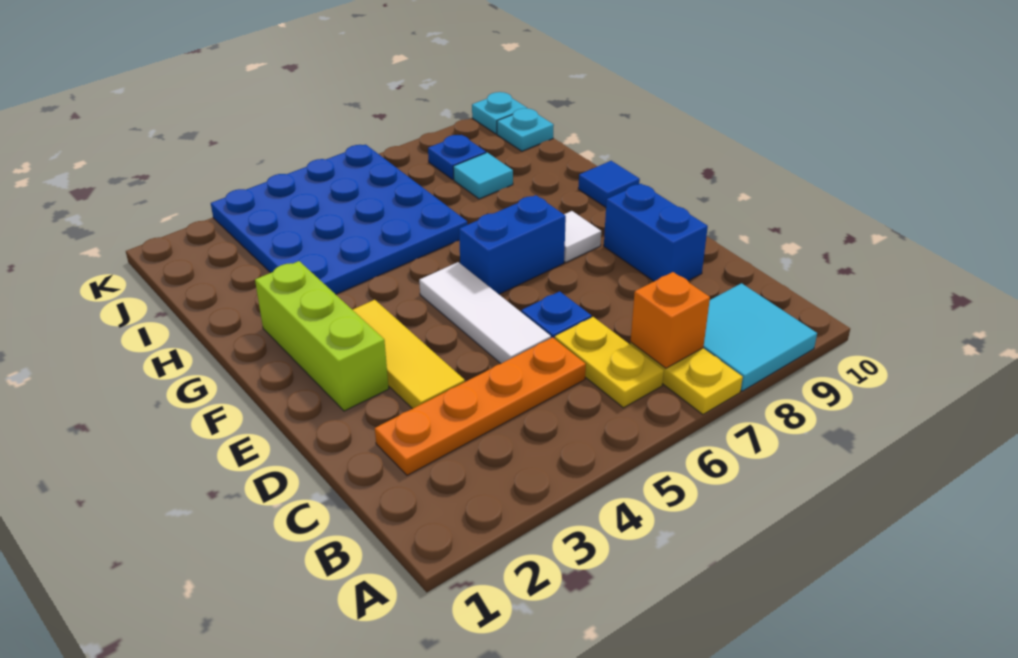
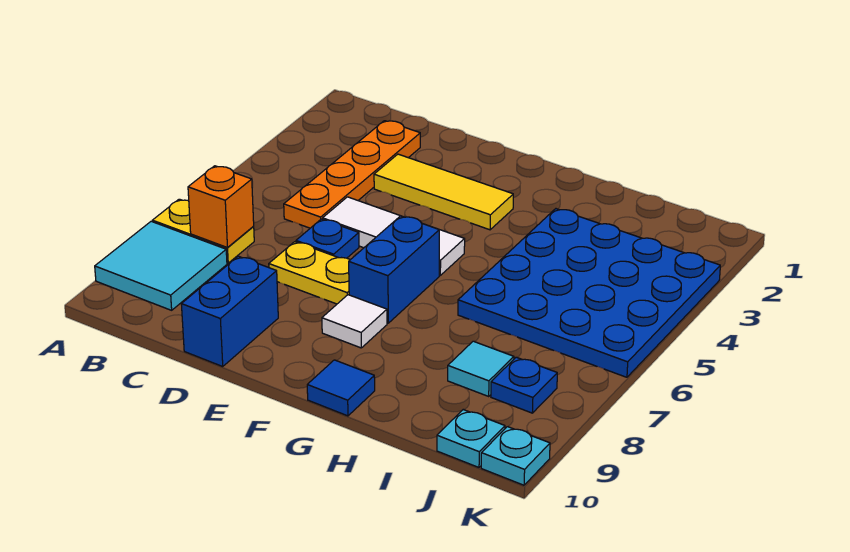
yellow plate B6:C6 level 1 -> yellow plate D7:E7 level 1
blue brick D9:E9 level 1 -> blue brick D9:D10 level 1
lime brick E2:G2 level 1 -> none

